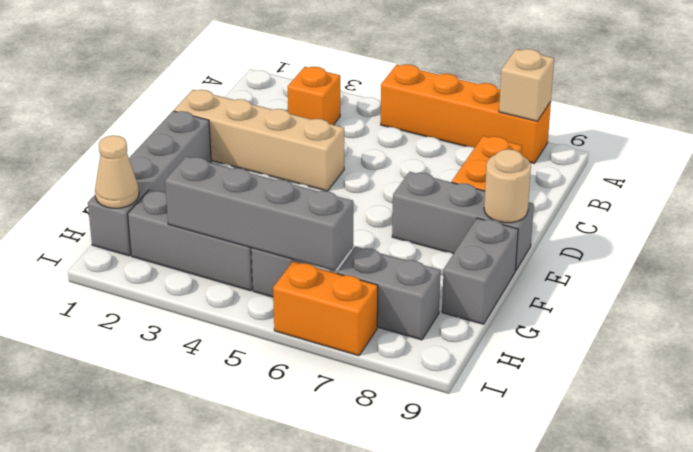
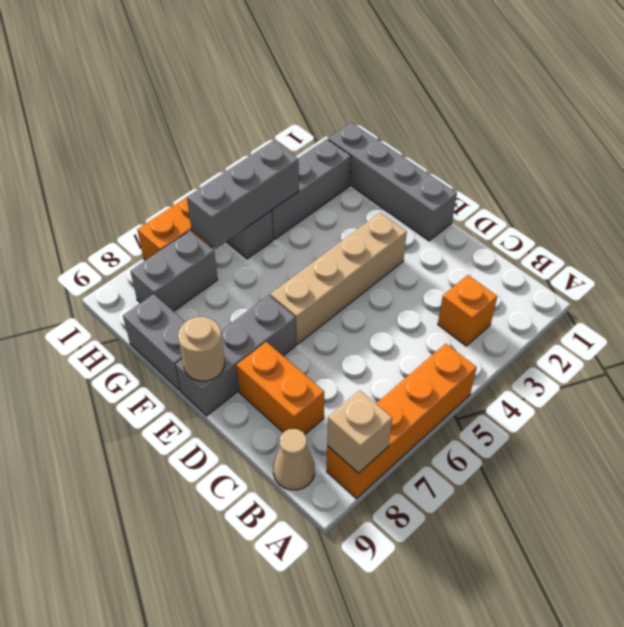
tan brick D1:D4 level 1 -> tan brick E3:E6 level 1
tan cone H1 level 2 -> tan cone B9 level 1
grey brick H3:H6 level 2 -> grey brick H4:H6 level 2

